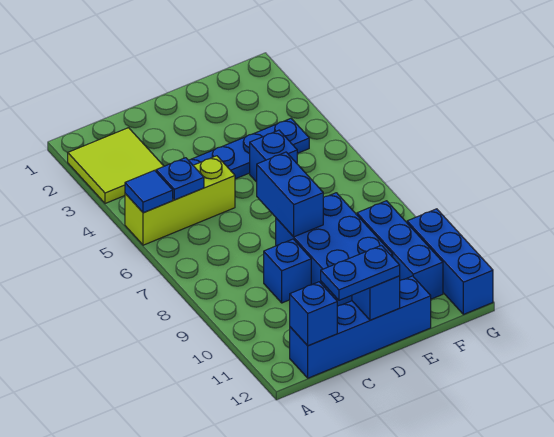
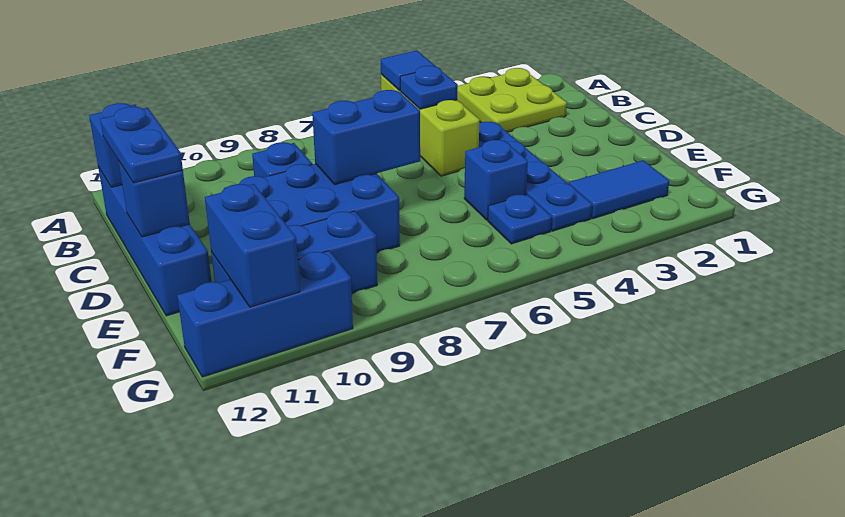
lime tile A2:B3 level 1 -> lime plate A2:B3 level 1
none -> blue tile F2:F3 level 1
none -> blue plate F5 level 1
none -> blue brick F11:G11 level 2

